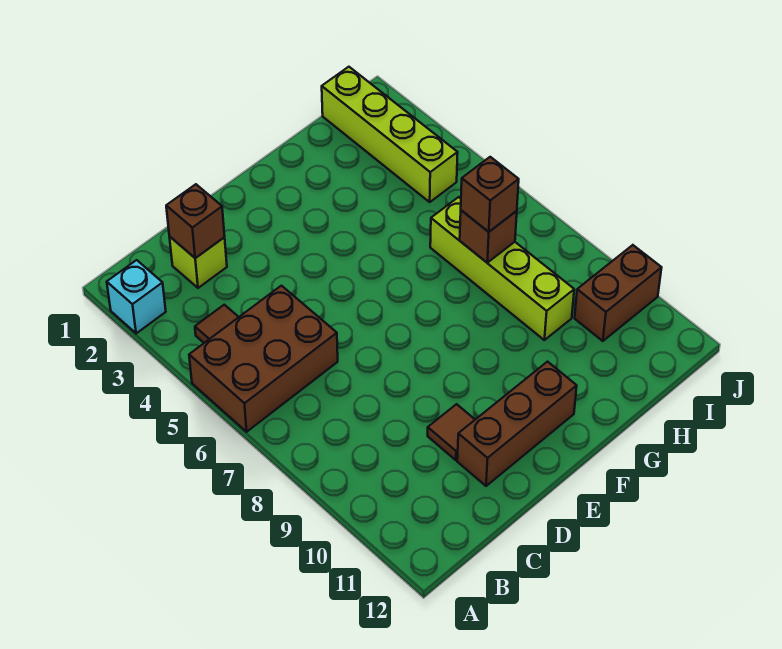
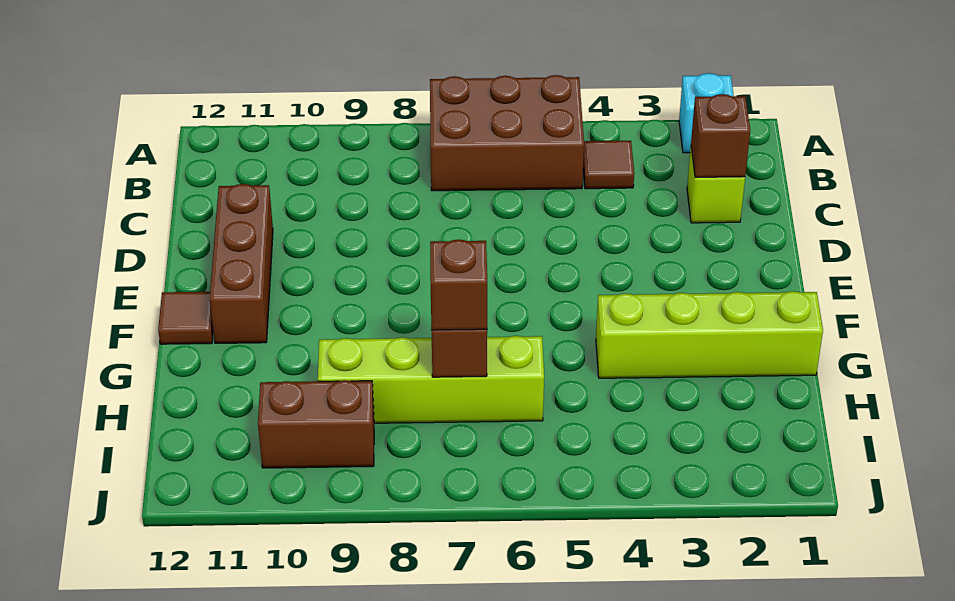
brown brick A5:C6 level 1 -> brown brick A5:B7 level 1
brown tile D10 level 1 -> brown tile F12 level 1
lime brick I1:I4 level 1 -> lime brick G1:G4 level 1
brown brick I10:J10 level 1 -> brown brick I9:I10 level 1

